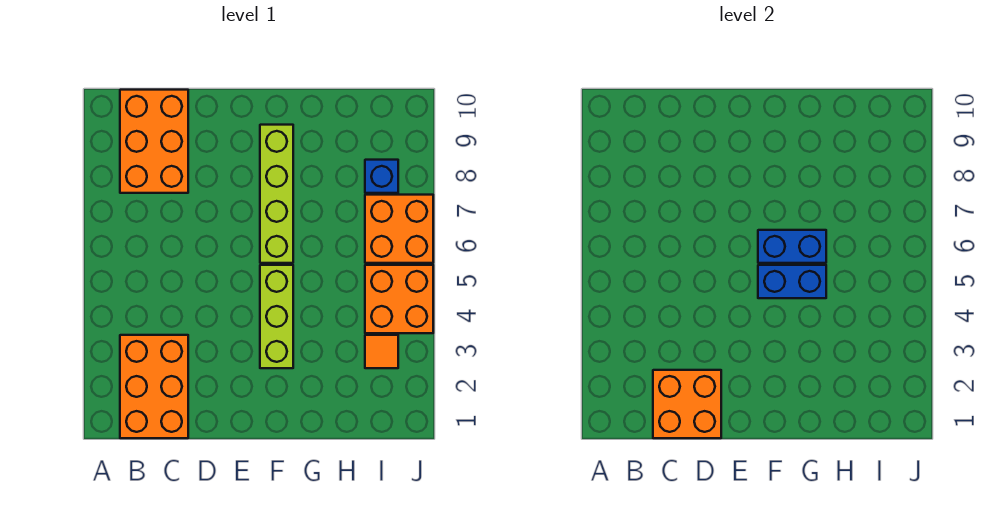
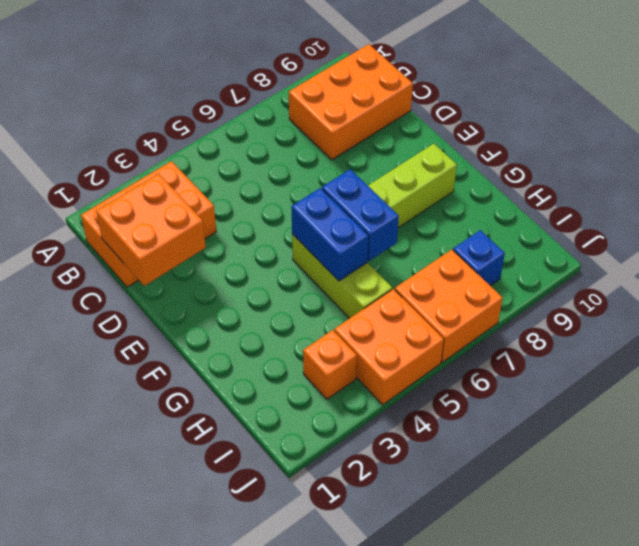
lime brick F3:F5 level 1 -> lime brick F5:H5 level 1
orange tile I3 level 1 -> orange brick I3 level 1

